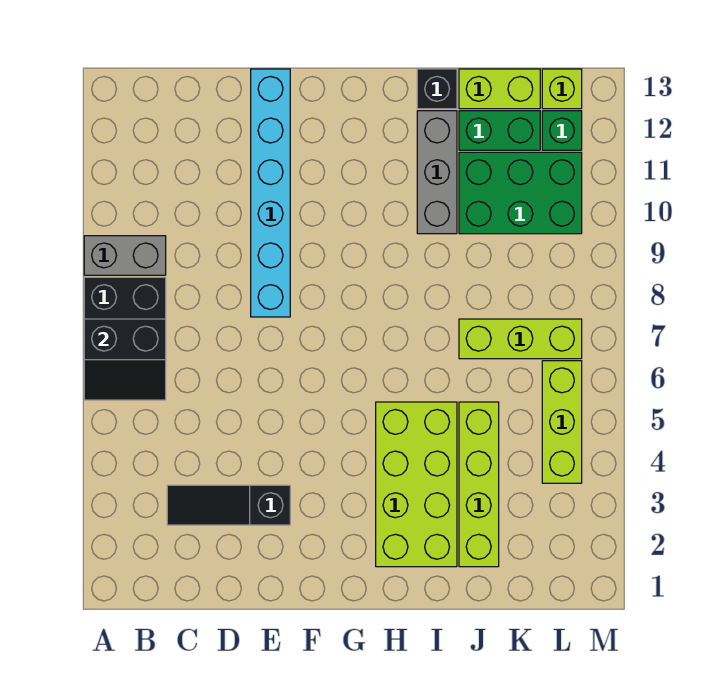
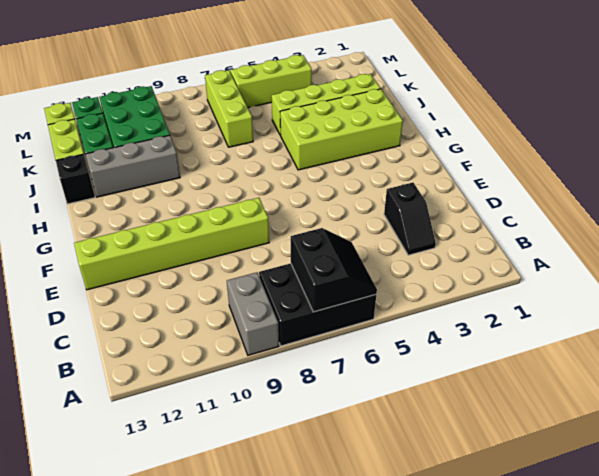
black slope C3:E3 level 1 top E -> black slope C3:D3 level 1 top D
cyan brick E8:E13 level 1 -> lime brick E8:E13 level 1

